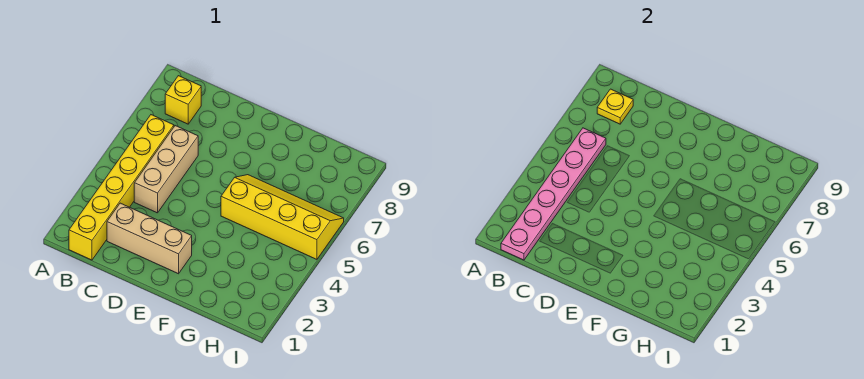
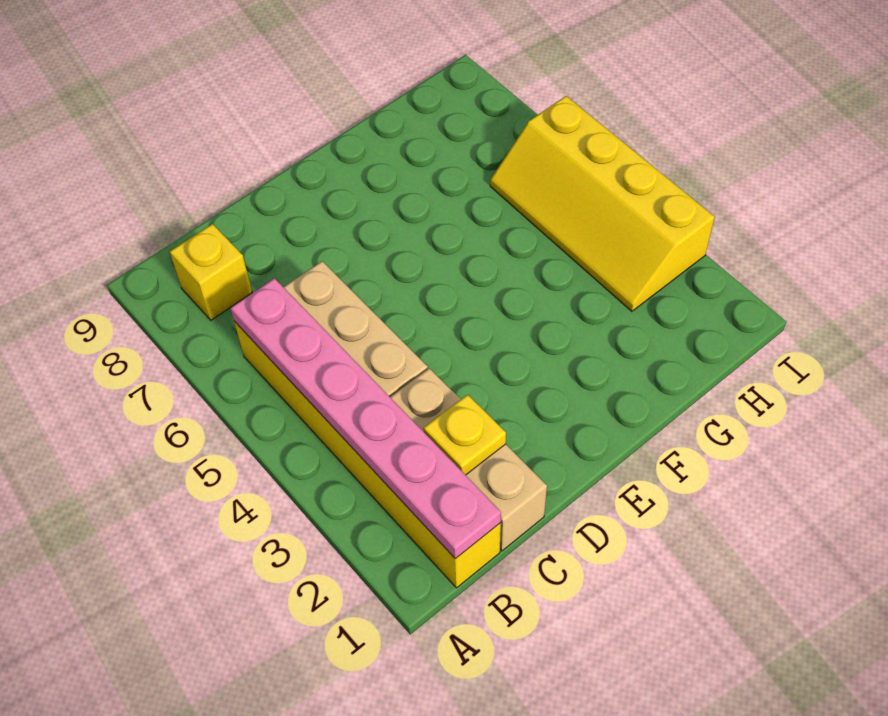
yellow plate B8 level 2 -> yellow plate C2 level 2
tan brick C2:E2 level 1 -> tan brick C1:C3 level 1
yellow slope F5:I6 level 1 top 5 -> yellow slope H3:I6 level 1 top I

